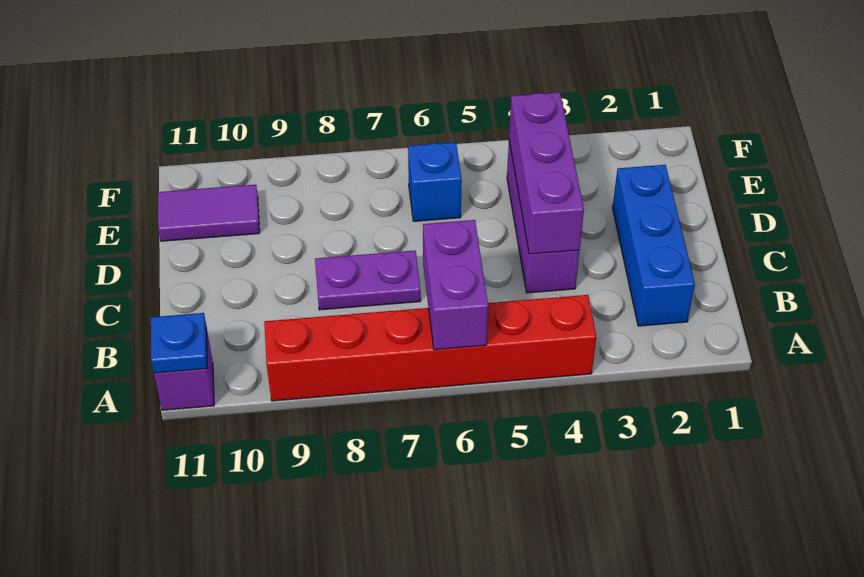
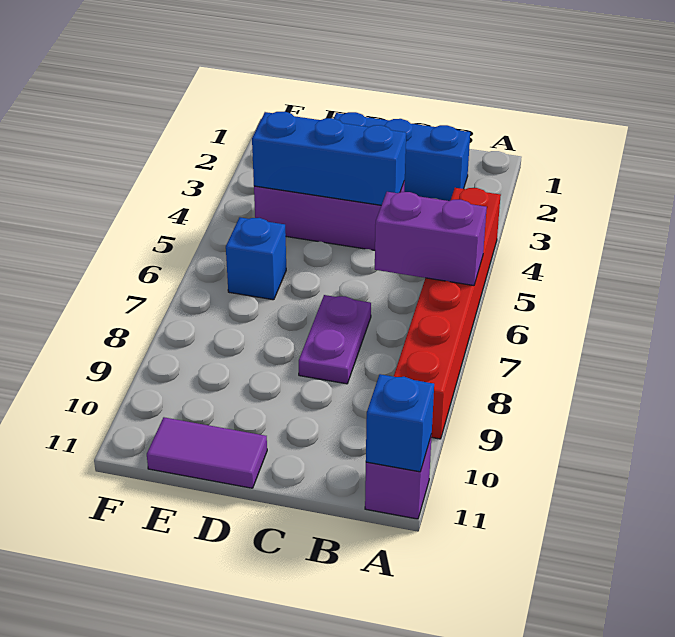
blue plate A11 level 2 -> blue brick A11 level 2
purple brick C4:E4 level 2 -> blue brick C4:E4 level 2
purple tile E10:E11 level 1 -> purple tile D11:E11 level 1

